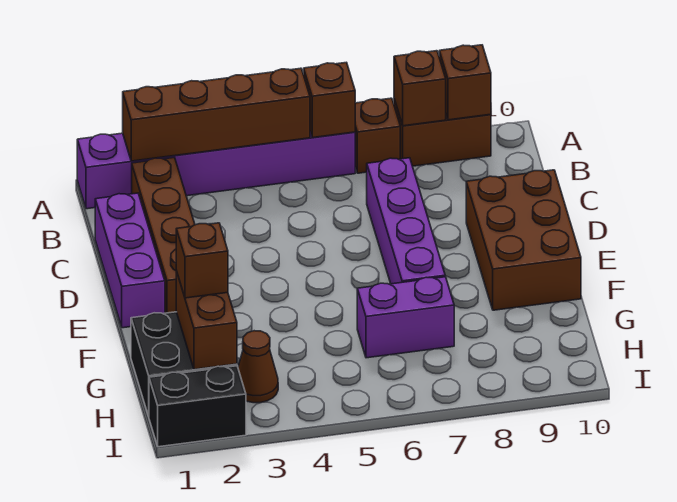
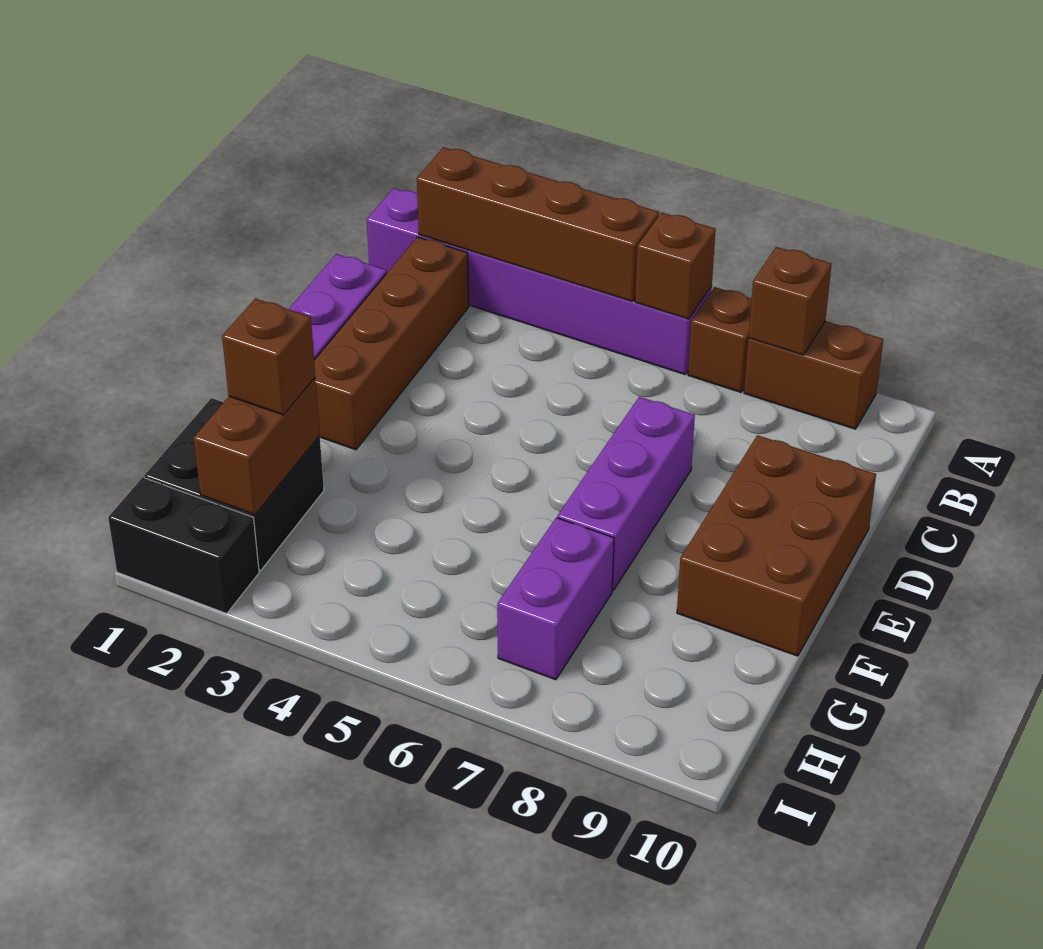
brown brick A9 level 2 -> none
purple brick C7:F7 level 1 -> purple brick D7:F7 level 1
purple brick G6:G7 level 1 -> purple brick G7:H7 level 1
brown cone H3 level 1 -> none

